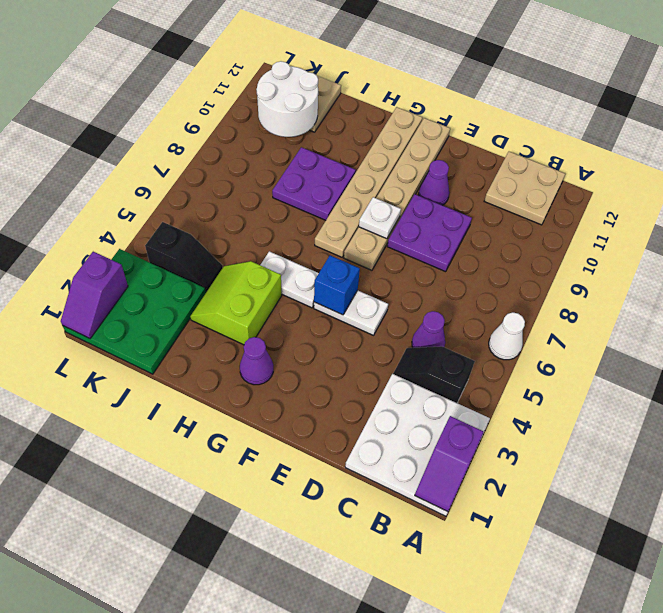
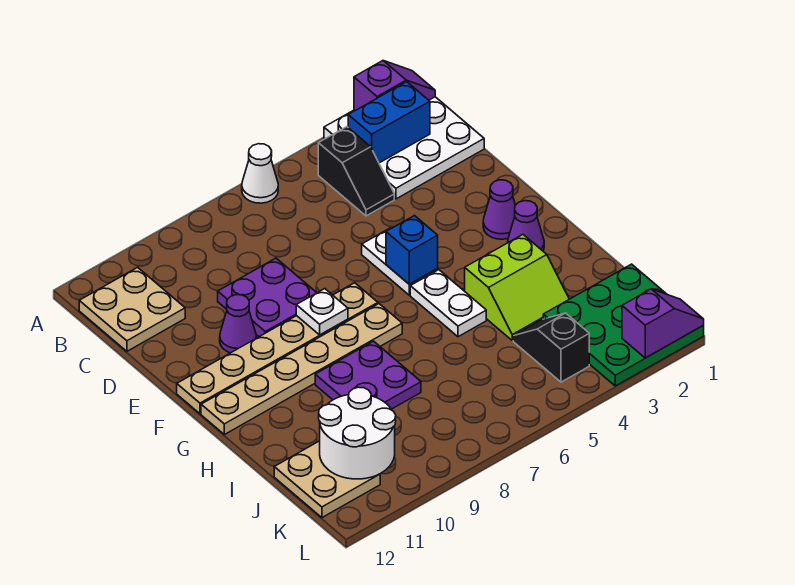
none -> blue brick B2:B3 level 2
purple cone C5 level 1 -> purple cone F2 level 1

